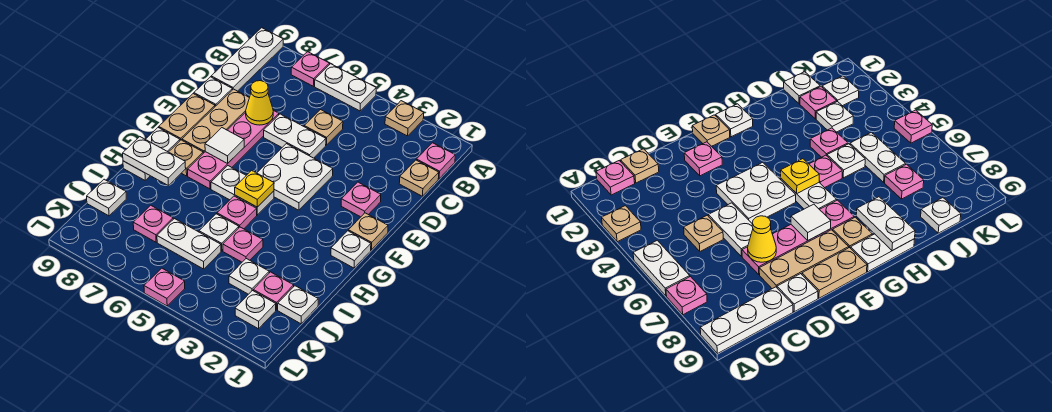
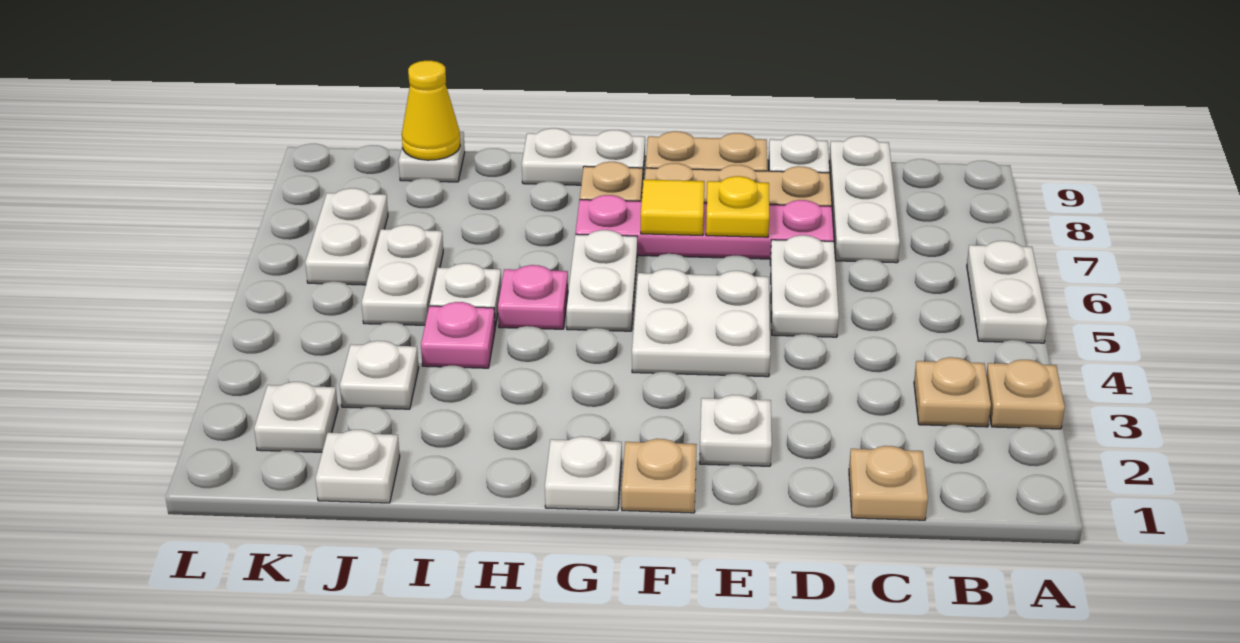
pink plate A7 level 1 -> none
white plate A9:C9 level 1 -> white plate C7:C9 level 1
pink plate B1 level 1 -> none
tan plate C5 level 1 -> tan plate B3 level 1
yellow cone D7 level 2 -> yellow cone J9 level 2
pink plate E2 level 1 -> white plate E2 level 1
white tile F7 level 2 -> yellow tile F7 level 2
yellow plate G5 level 2 -> yellow plate E7 level 2
white plate H8:H9 level 2 -> white plate K6:K7 level 1
pink plate J2 level 1 -> none
pink plate J7 level 1 -> none
pink plate L5 level 1 -> none

